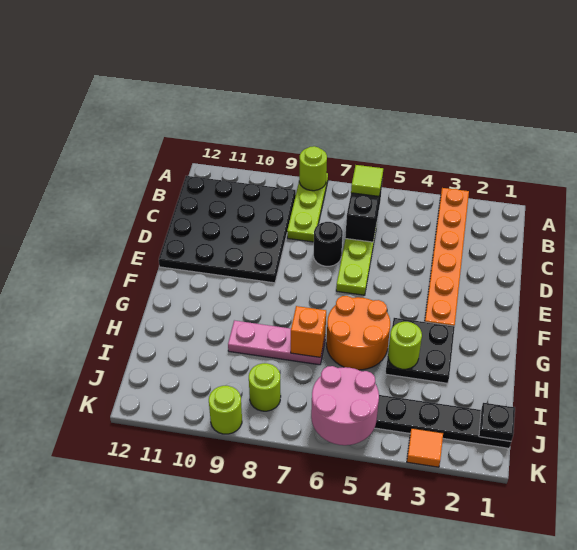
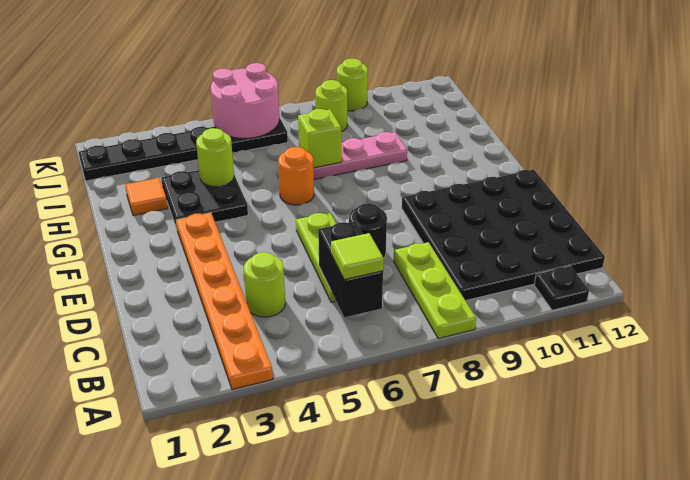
lime round brick A8 level 2 -> lime round brick C4 level 1
orange round brick G5:H6 level 1 -> orange round brick G6 level 1
orange brick H7 level 2 -> lime brick H7 level 2
black plate J1 level 2 -> black plate A11 level 1
orange tile K3 level 1 -> orange tile H2 level 1

